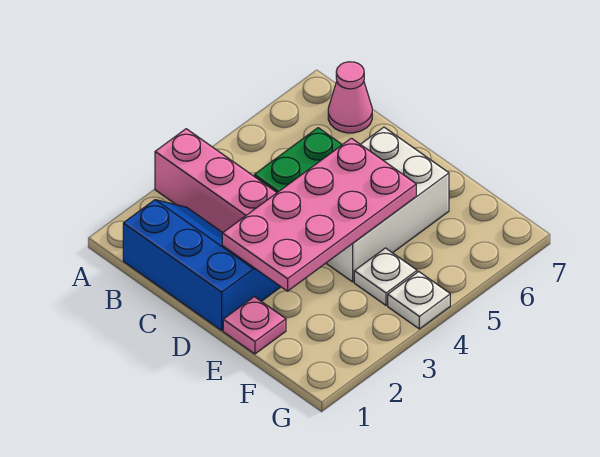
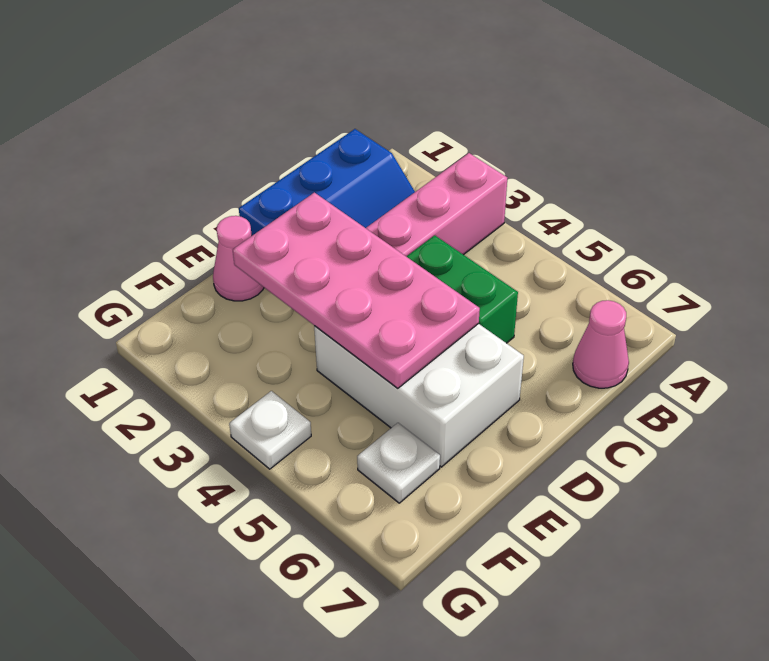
pink plate E1 level 1 -> pink cone E1 level 1
white plate F4 level 1 -> white plate F6 level 1

